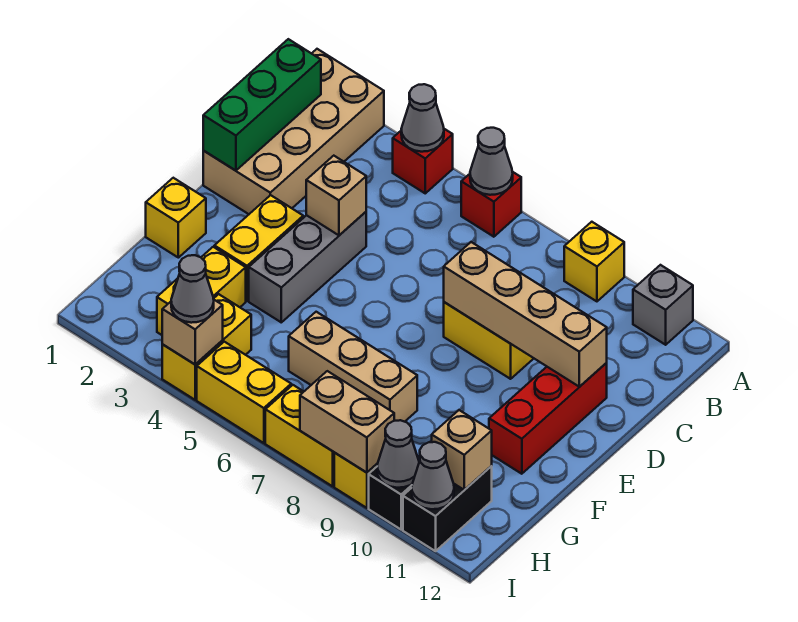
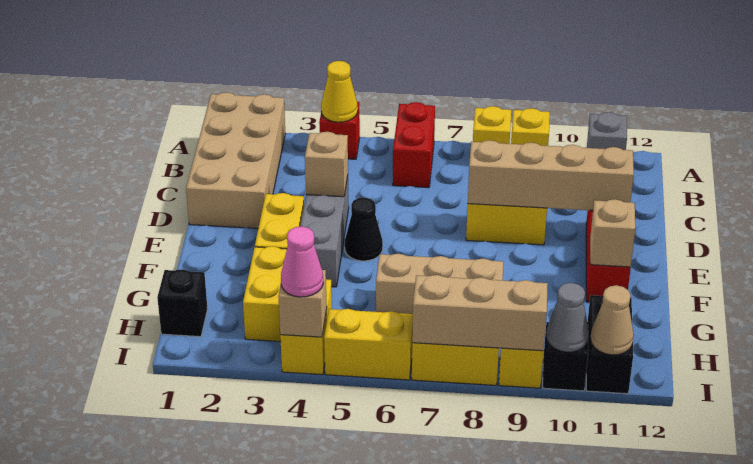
grey cone A4 level 2 -> yellow cone A4 level 2
red brick A6 level 1 -> red brick A6:B6 level 1
grey cone A6 level 2 -> none
green brick B1:D1 level 2 -> none
none -> black cone E5 level 1
yellow brick F1 level 1 -> yellow brick A8 level 1
none -> black brick H1 level 1
tan brick H11 level 2 -> tan brick F11 level 2
grey cone I4 level 3 -> pink cone I4 level 3
tan brick I8:I9 level 2 -> tan brick I7:I9 level 2
grey cone I11 level 2 -> tan cone I11 level 2

